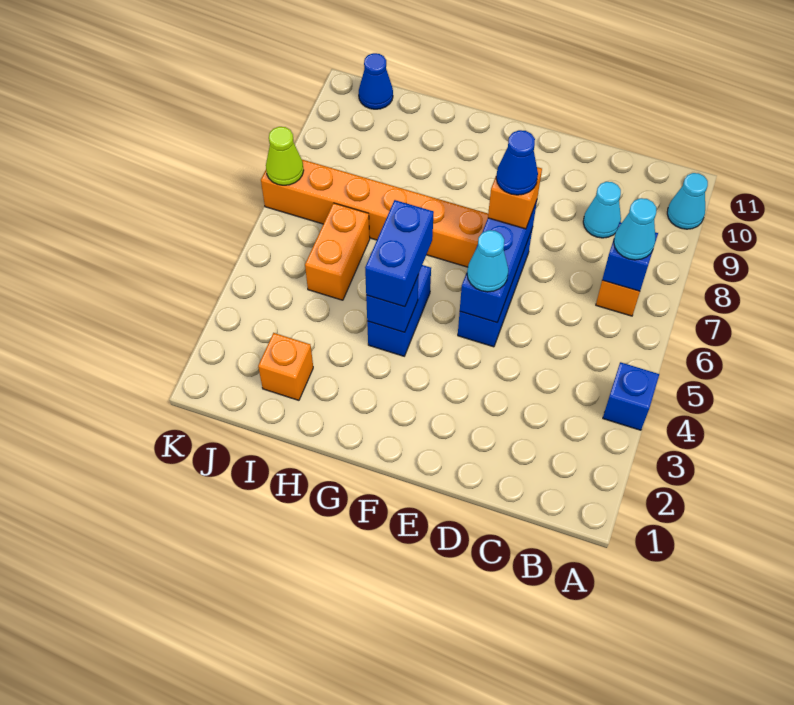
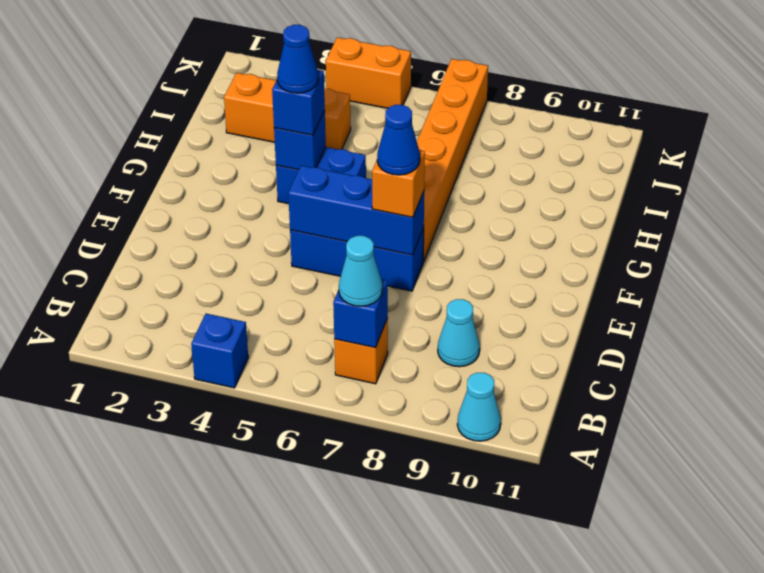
cyan cone E5 level 3 -> none
blue brick G4:G5 level 3 -> blue brick G4 level 3
orange brick I2 level 1 -> orange brick I2:I4 level 1
orange brick I5:I6 level 1 -> orange brick K4:K5 level 1
blue cone J11 level 1 -> blue cone G4 level 4
lime cone K7 level 2 -> none

